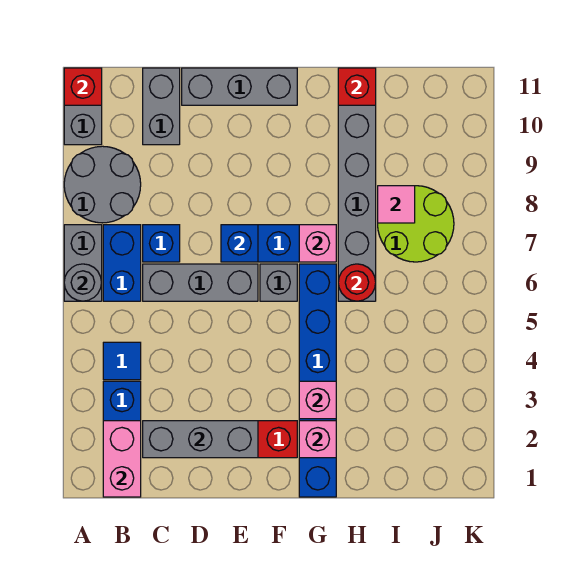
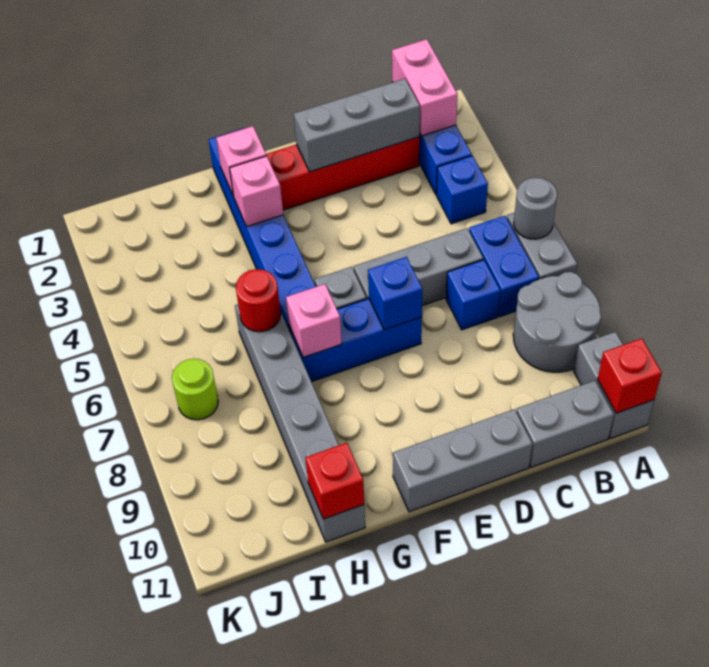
blue tile B4 level 1 -> blue brick B4 level 1
grey brick C10:C11 level 1 -> grey brick B11:C11 level 1
lime round brick I7:J8 level 1 -> lime round brick J7 level 1
pink tile I8 level 2 -> none

